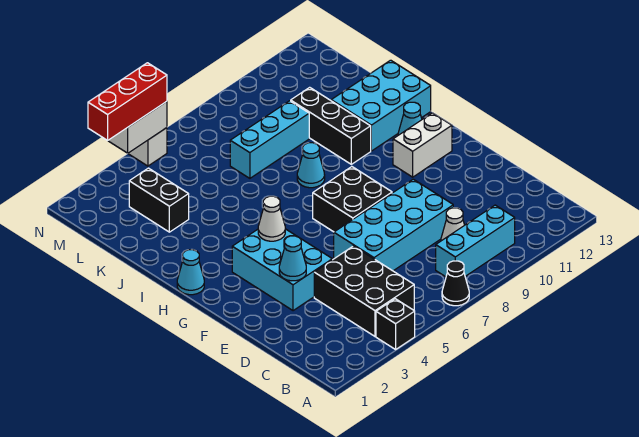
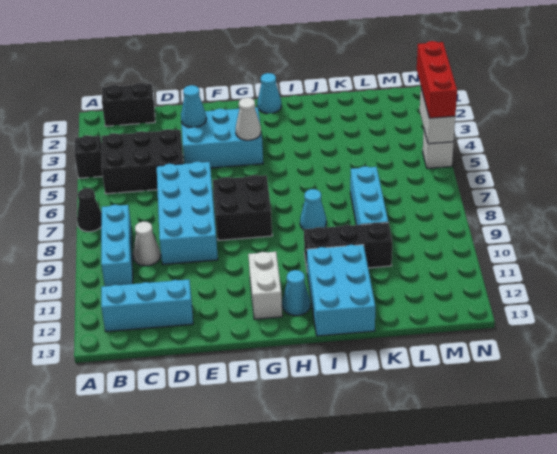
none -> cyan brick B12:D12 level 1
black brick K3:L3 level 1 -> black brick B1:C1 level 1

